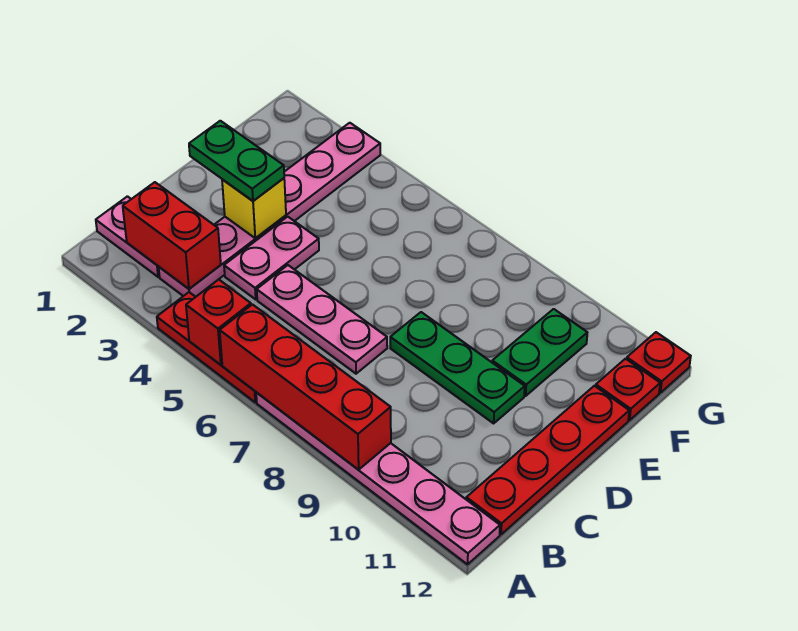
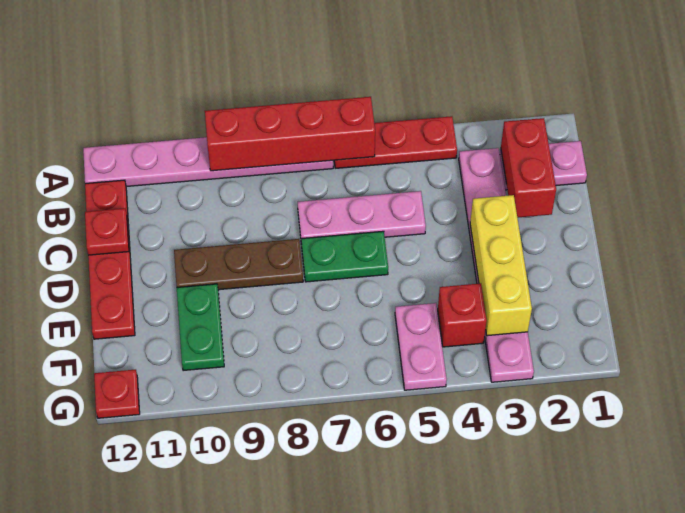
red brick A5 level 2 -> red brick F4 level 1
red brick B2:B3 level 2 -> red brick B2:C2 level 2
pink plate C4:D4 level 1 -> pink plate F5:G5 level 1
green plate D2:D3 level 3 -> green plate D6:D7 level 1
yellow brick D3 level 2 -> yellow brick D3:F3 level 2
green plate D8:D10 level 1 -> brown plate D8:D10 level 1
red plate F12 level 1 -> red plate C12 level 2

